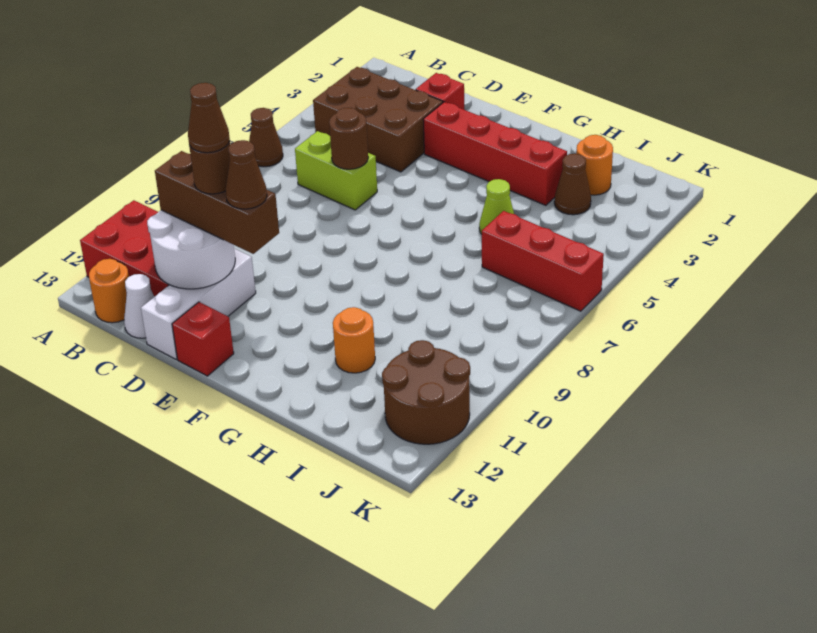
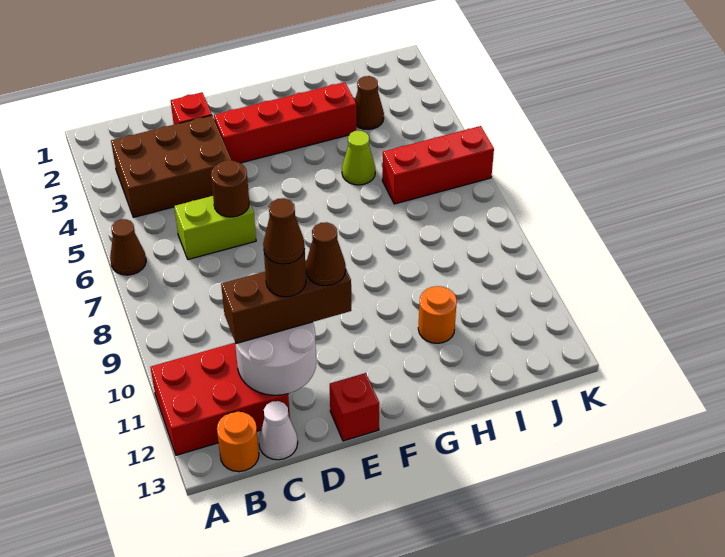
white brick D11:D13 level 1 -> none
orange round brick I2 level 1 -> none
brown round brick J11:K12 level 1 -> none

